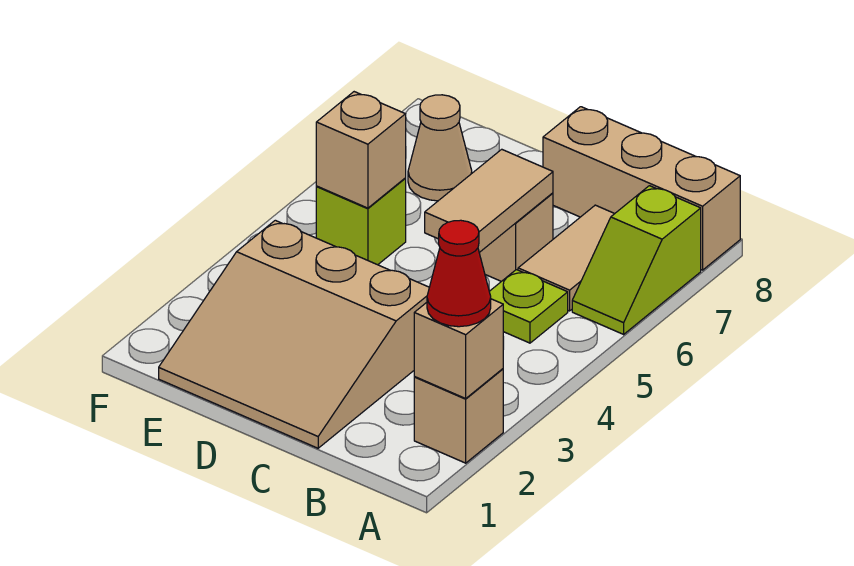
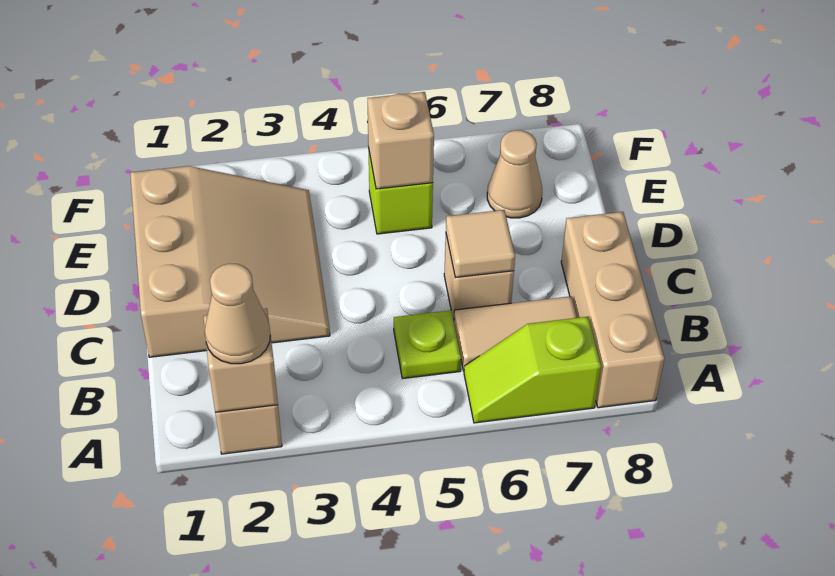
red cone A2 level 3 -> tan cone A2 level 3
tan slope C1:E3 level 1 top 3 -> tan slope C1:E3 level 1 top 1
tan tile C5:C6 level 2 -> tan tile C6 level 2

